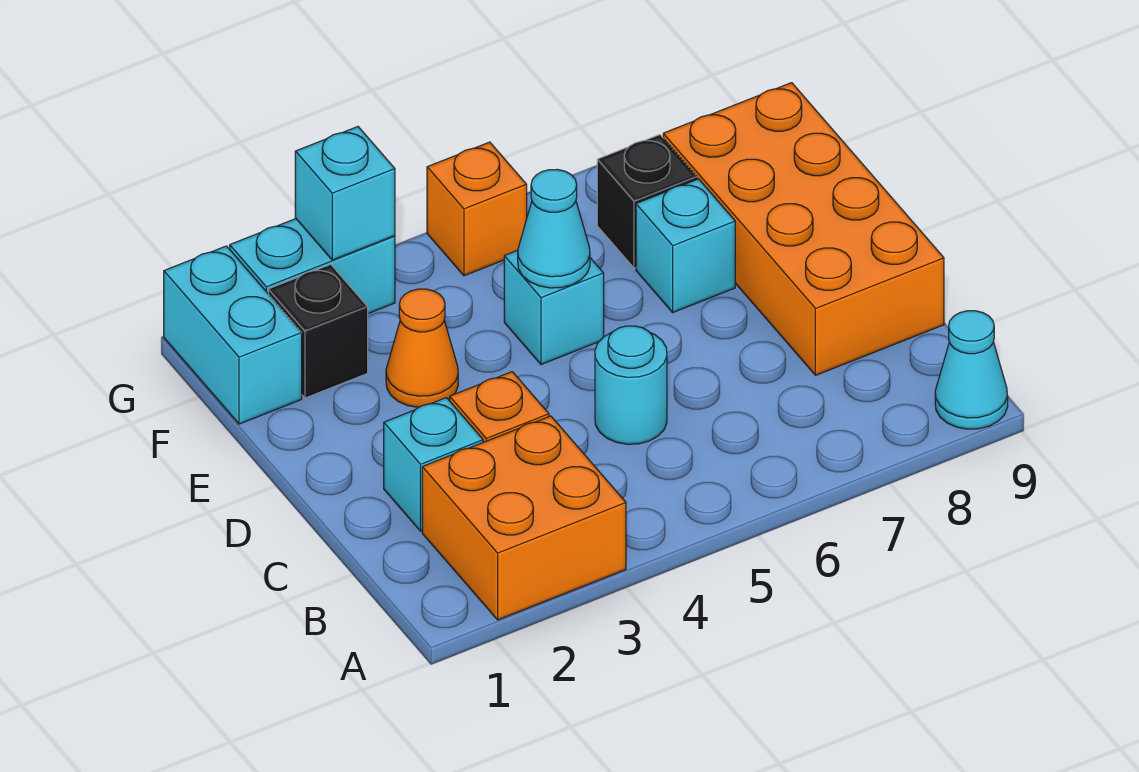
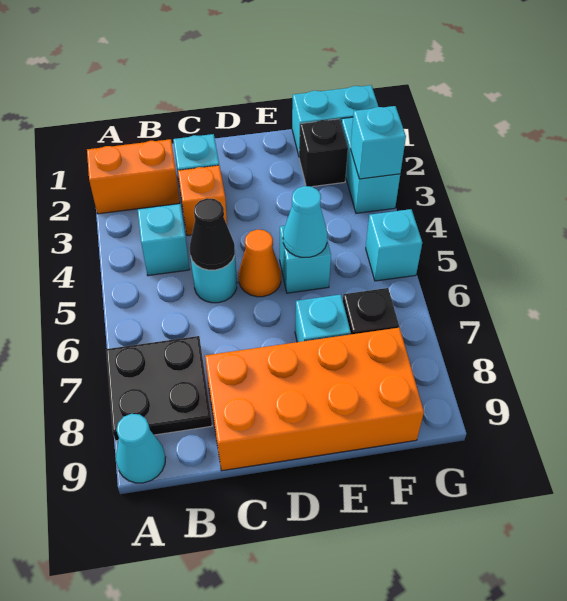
orange brick A2:B3 level 1 -> orange brick A2:B2 level 1
none -> black plate A7:B8 level 1
none -> cyan brick B4 level 1
none -> black cone C5 level 2
orange cone E3 level 1 -> orange cone D5 level 1
orange brick G5 level 1 -> cyan brick G5 level 1

